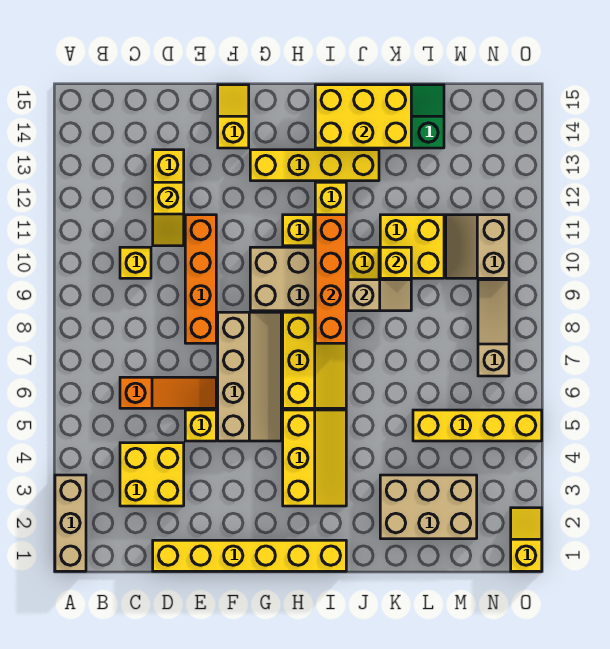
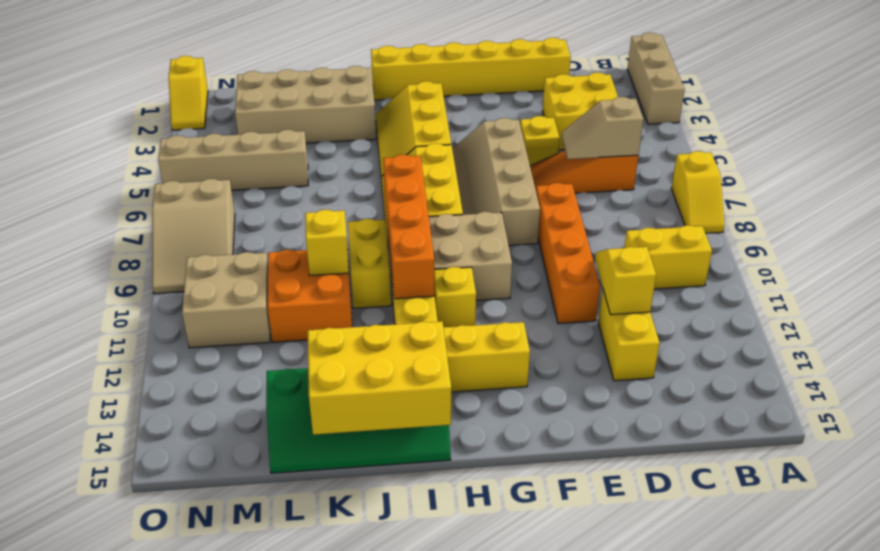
yellow brick C10 level 1 -> yellow brick B10:C10 level 1
yellow slope F14:F15 level 1 top 14 -> yellow slope A7:A8 level 1 top 7
tan slope J9:K9 level 2 top J -> tan slope C6:D6 level 2 top C
tan brick K2:M3 level 1 -> tan brick J2:M3 level 1
yellow brick K10:L11 level 1 -> orange brick K10:L11 level 1
yellow brick L5:O5 level 1 -> tan brick L5:O5 level 1
tan slope M10:N11 level 1 top N -> tan brick M10:N11 level 1
tan slope N7:N9 level 1 top 7 -> tan slope N7:O9 level 1 top 7

